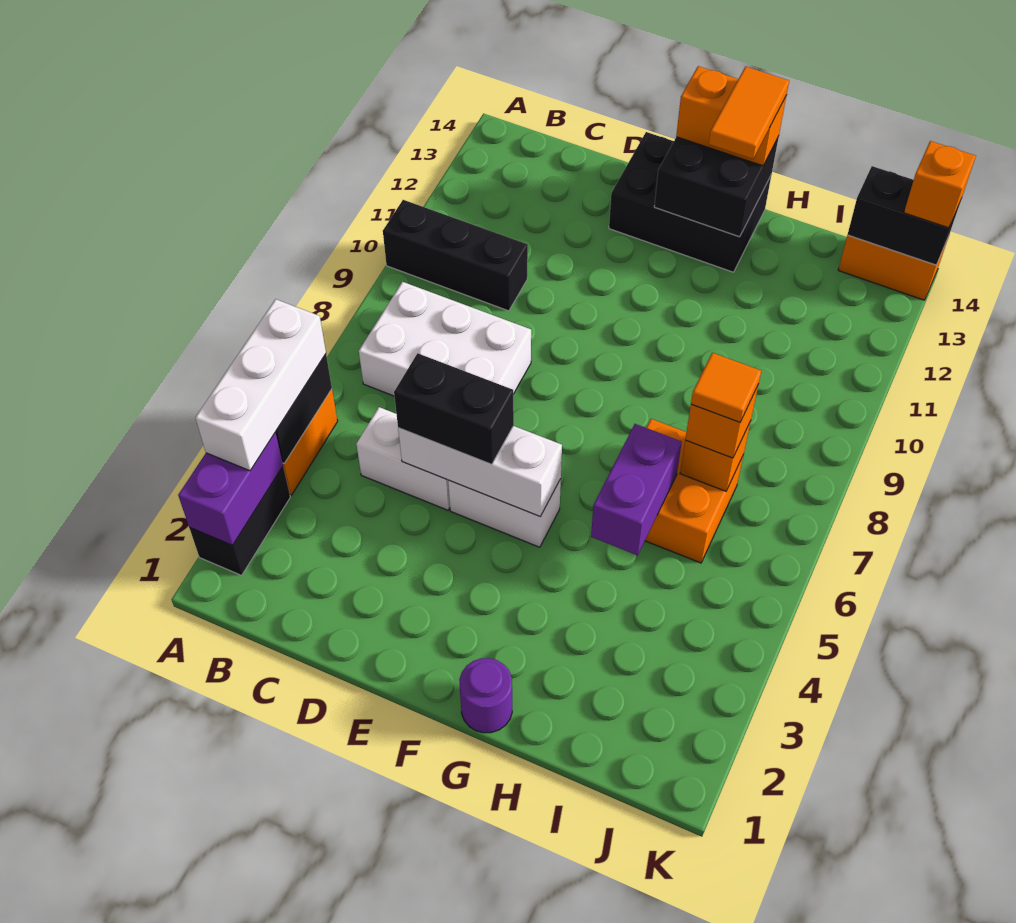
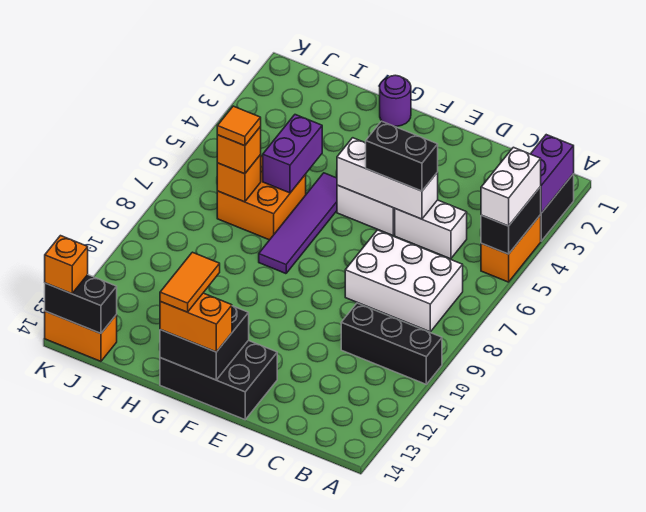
white brick A3:A5 level 3 -> white brick A4:A5 level 3
none -> purple tile G5:G8 level 1

